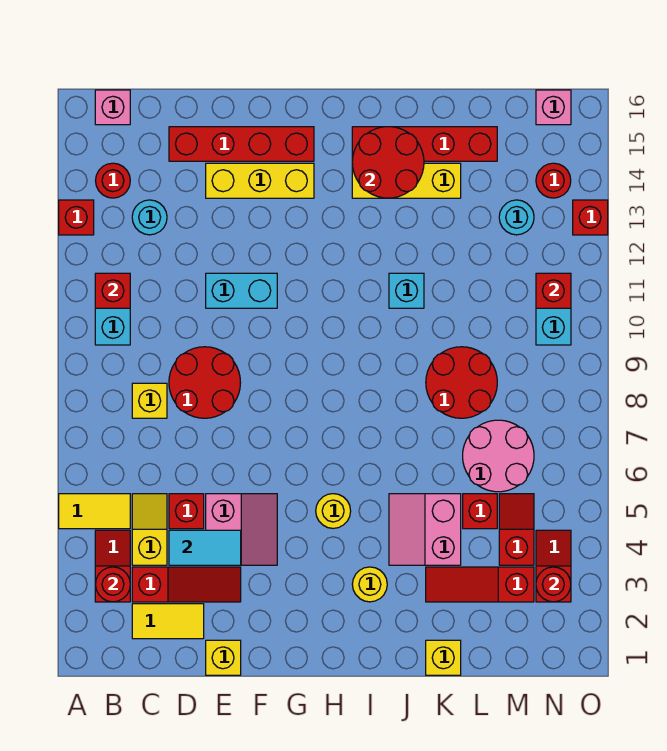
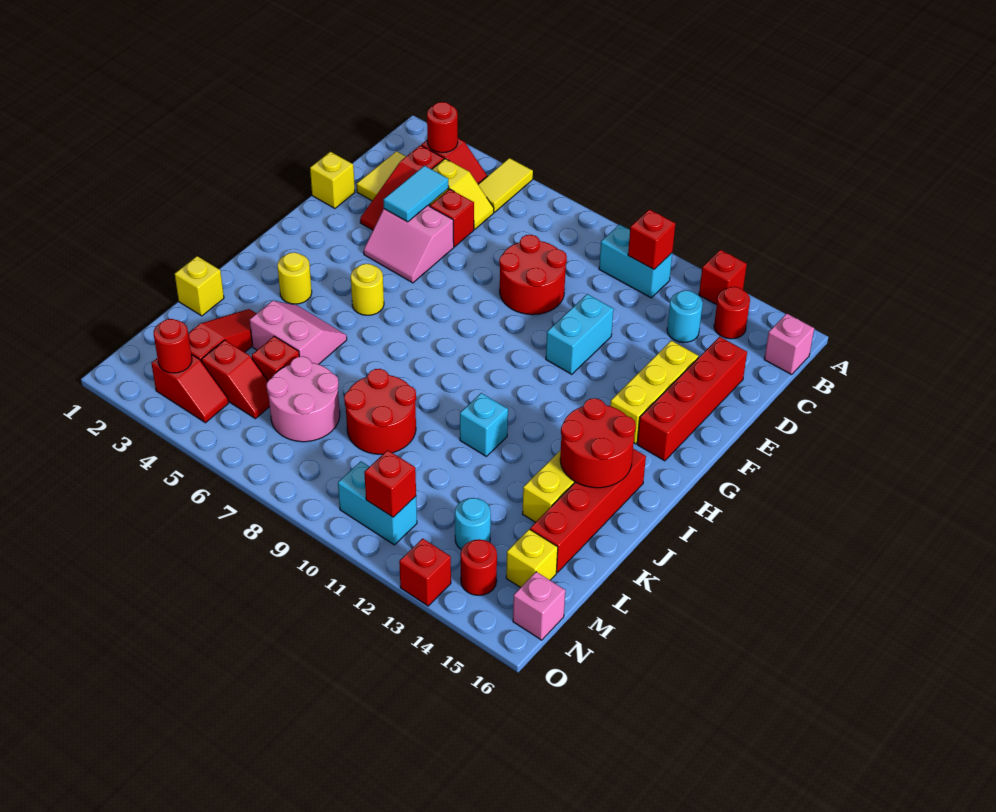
yellow brick C8 level 1 -> yellow brick M15 level 1

